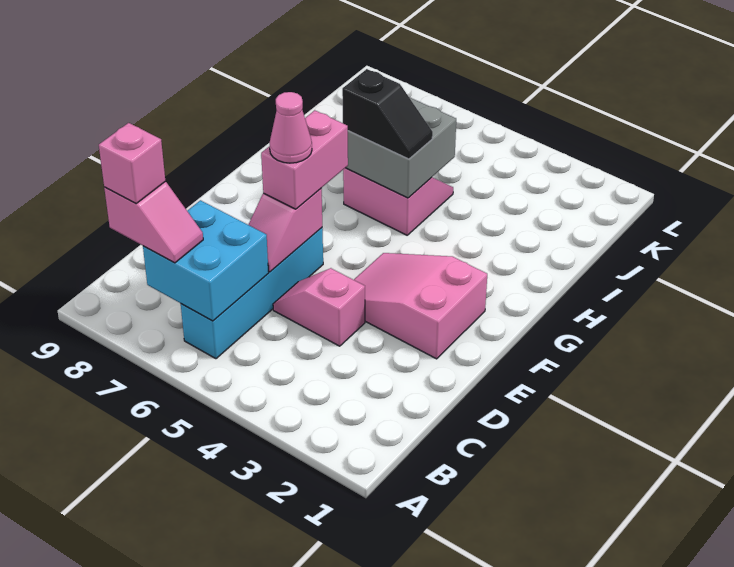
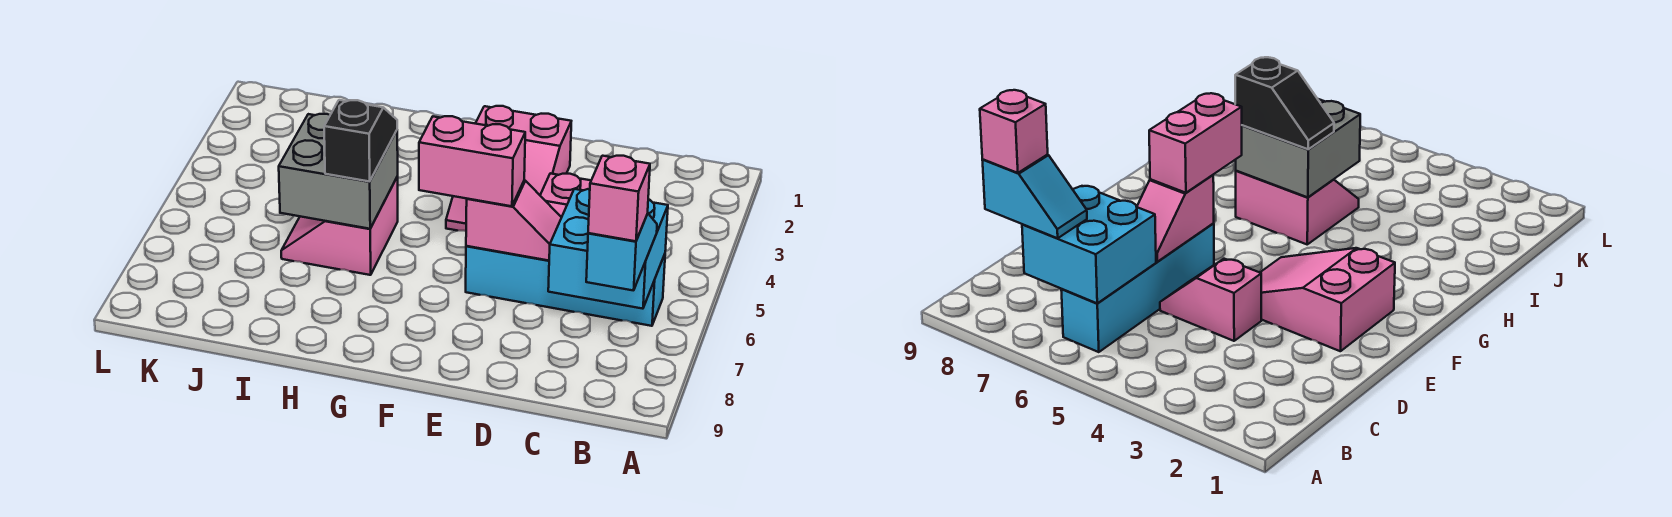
pink slope B7:B8 level 3 top 8 -> cyan slope B7:B8 level 3 top 8
pink cone E6 level 4 -> none

